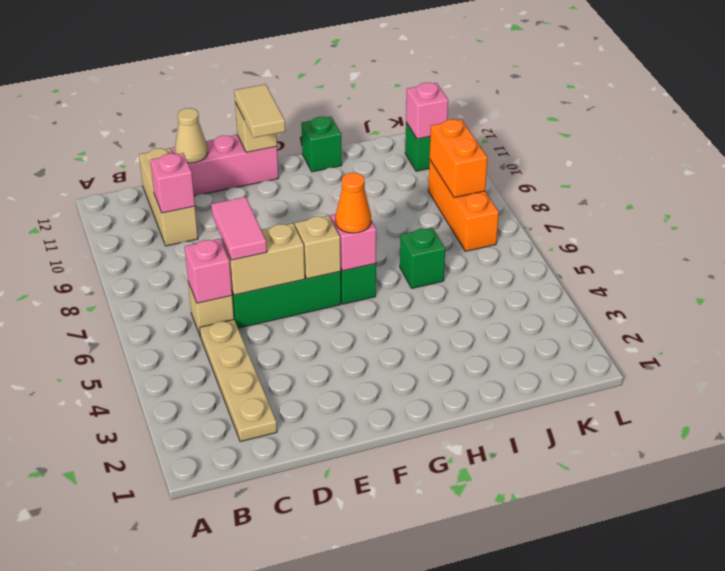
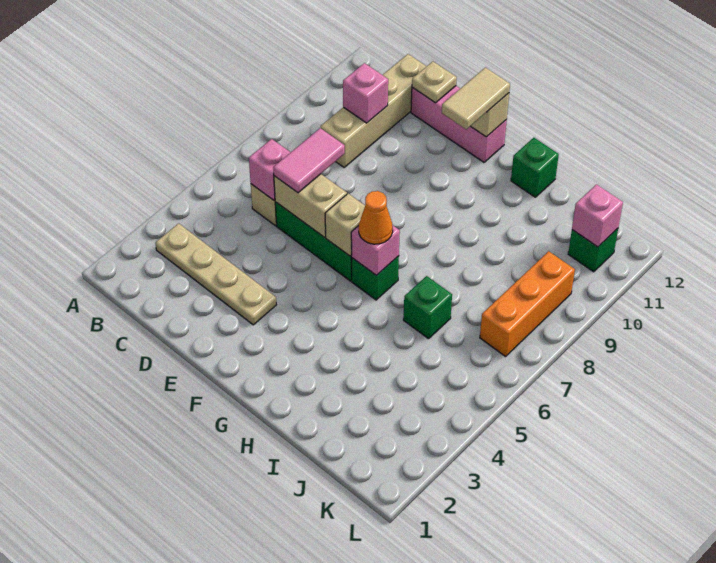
tan plate C2:C5 level 1 -> tan plate B3:E3 level 1
tan brick C10:C12 level 1 -> tan brick C9:C12 level 1
tan cone D12 level 2 -> tan plate D12 level 2
orange brick K8:K9 level 2 -> none

